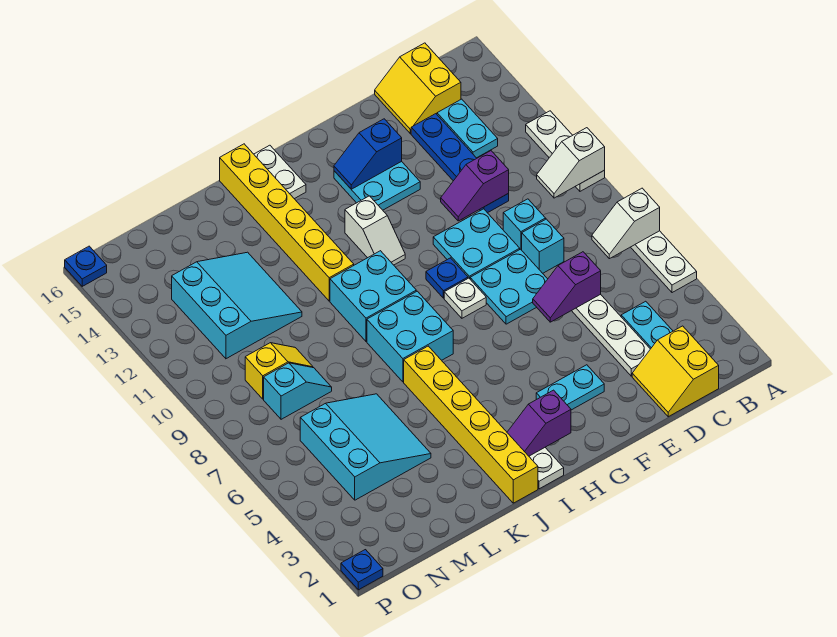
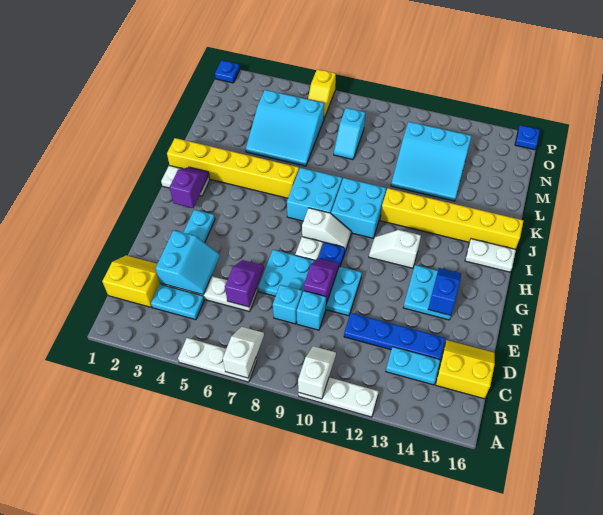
none -> cyan slope D3:E4 level 2 top 3
purple slope D11:E11 level 2 top D -> purple slope E9:F9 level 2 top E
none -> white slope H8:H9 level 1 top 8
yellow slope M9:N9 level 1 top N -> yellow slope O6:P6 level 1 top P

